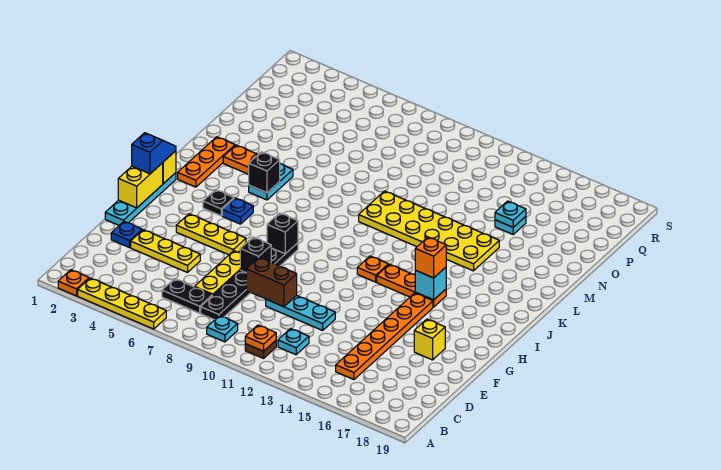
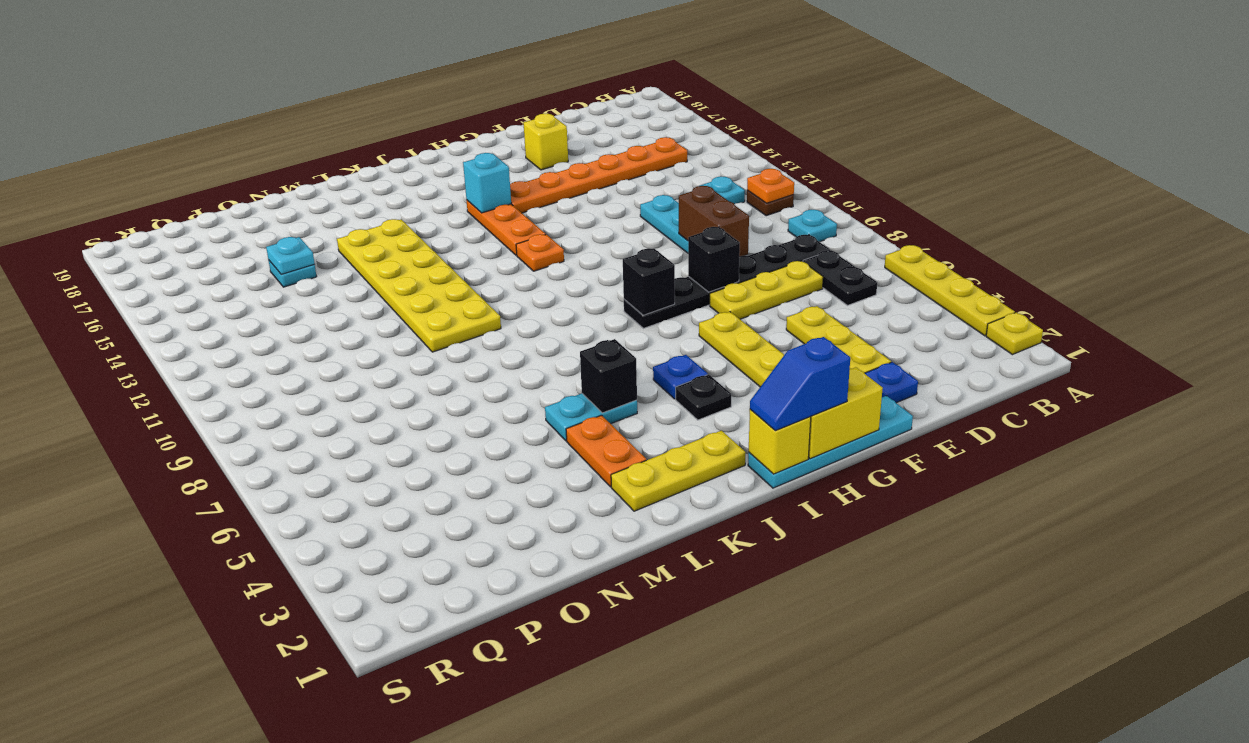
orange plate A2 level 1 -> yellow plate A2 level 1
orange brick I15 level 3 -> none
orange plate J2:L2 level 1 -> yellow plate J2:L2 level 1

